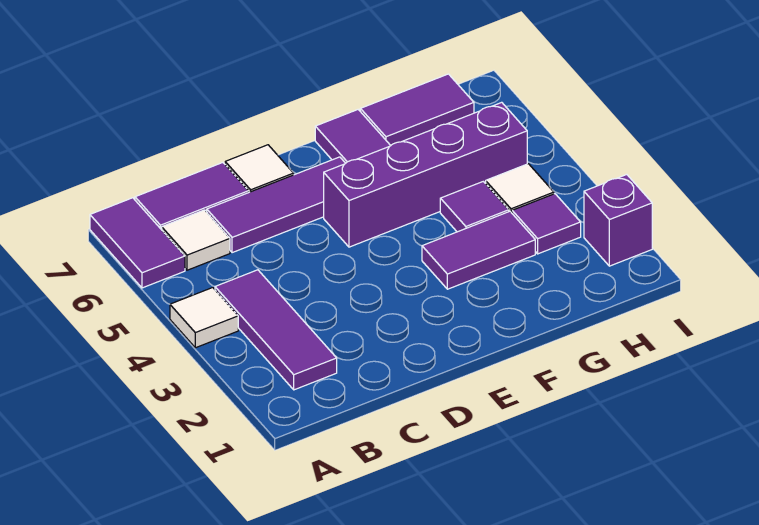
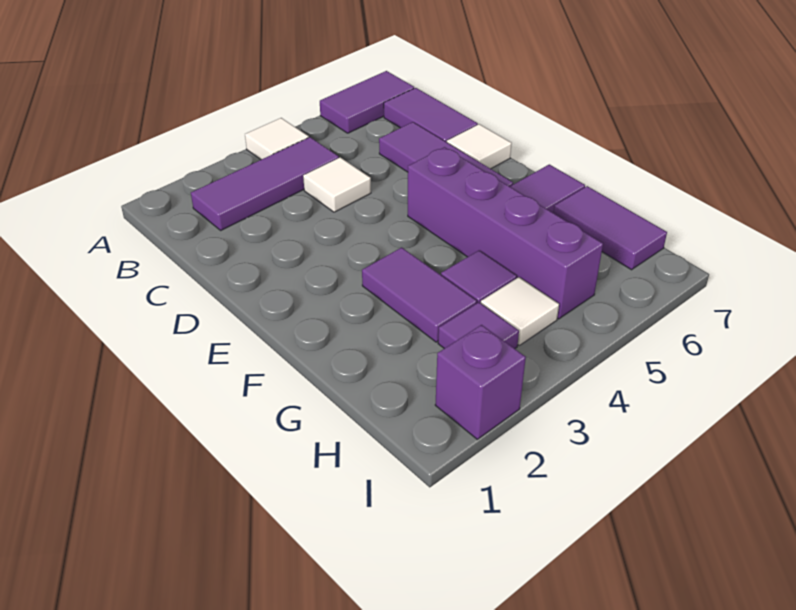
white tile B6 level 1 -> white tile C4 level 1

